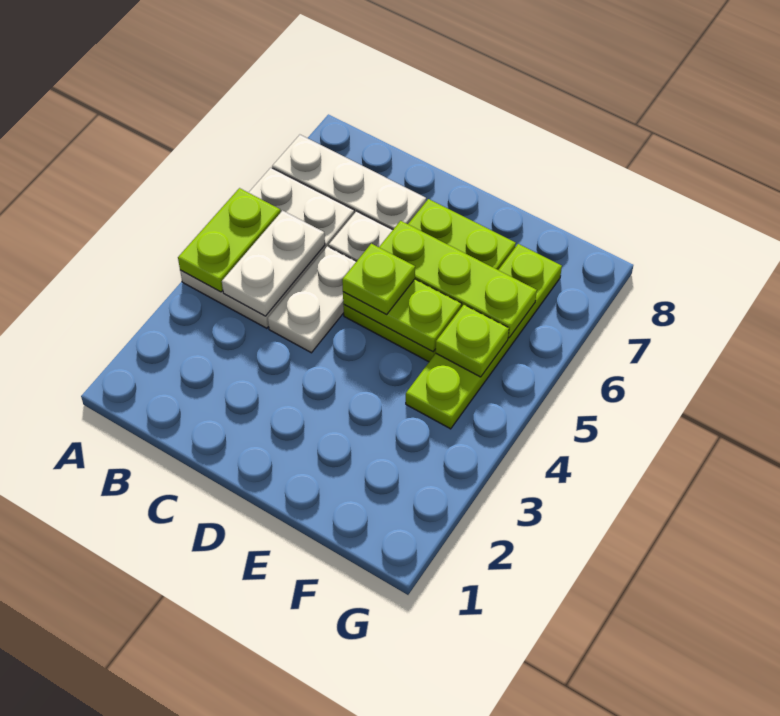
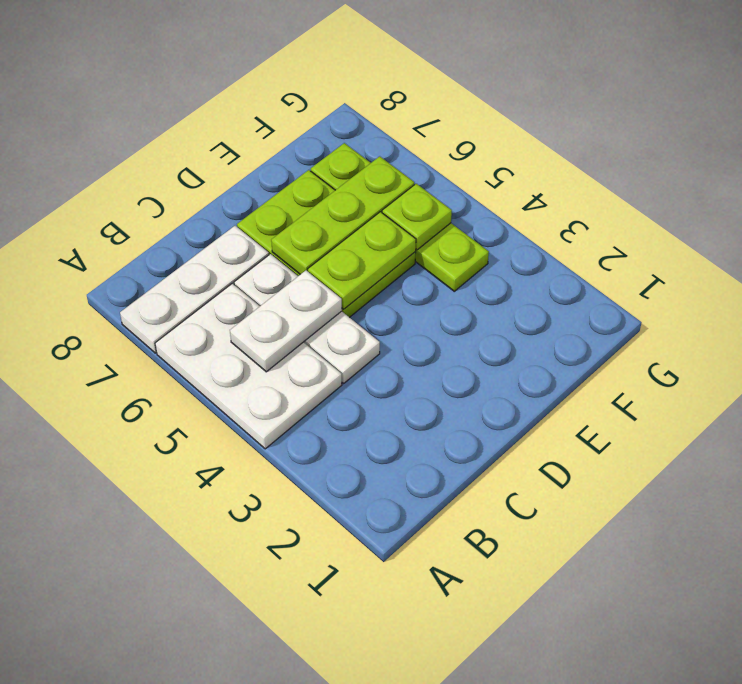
lime plate A4:A5 level 2 -> none
white plate B4:B5 level 2 -> white plate B5:C5 level 2
lime plate D5 level 3 -> none

